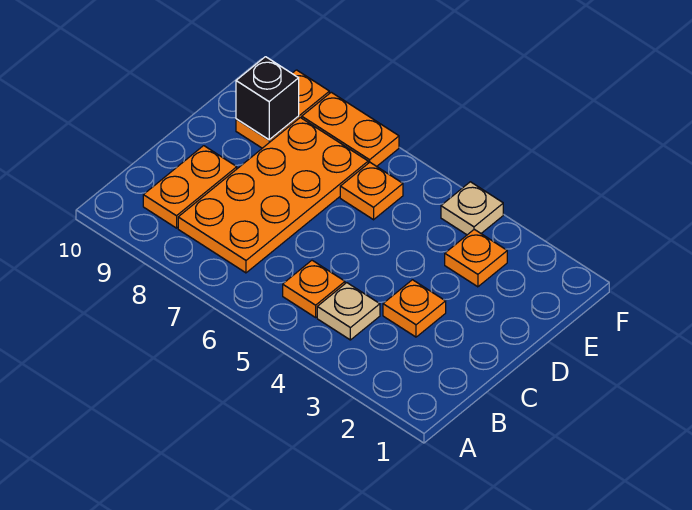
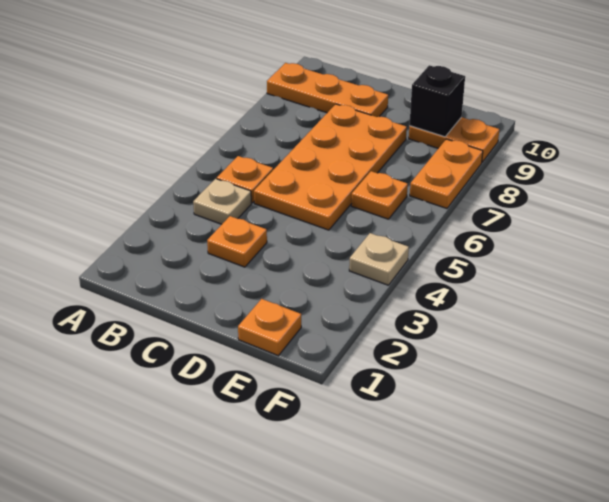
orange plate B7:E8 level 1 -> orange plate C5:D8 level 1
orange plate B9:C9 level 1 -> orange plate A9:C9 level 1
orange plate E3 level 1 -> orange plate E1 level 1

